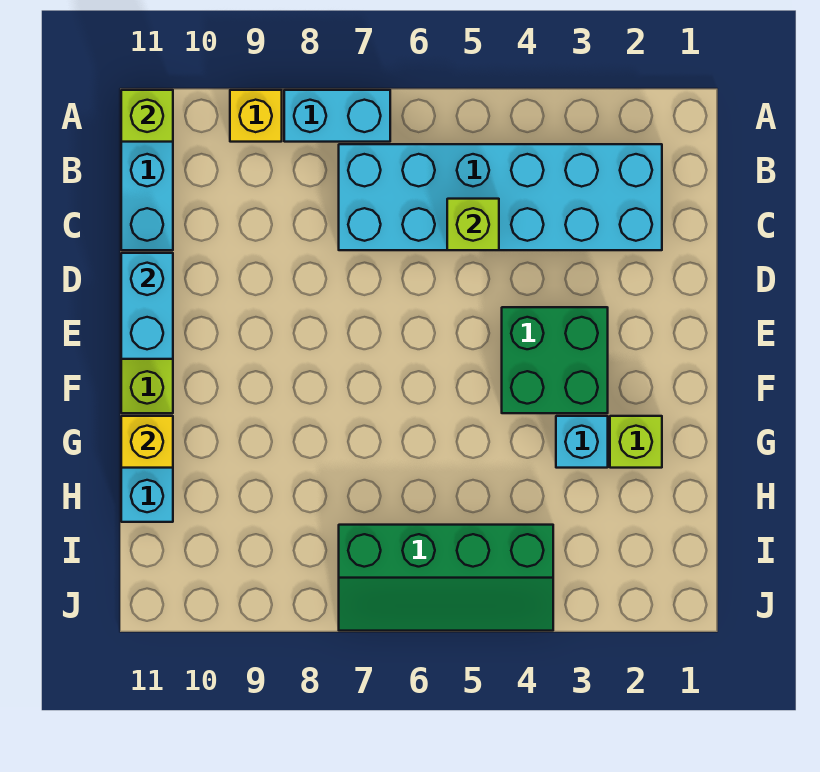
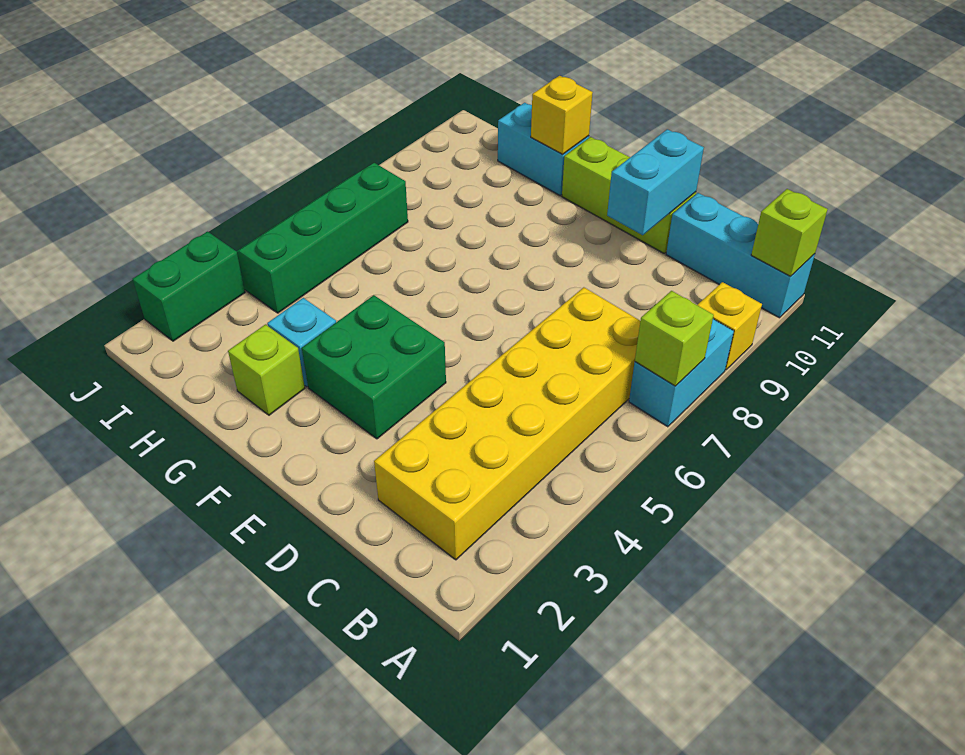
cyan brick B2:C7 level 1 -> yellow brick B2:C7 level 1
lime brick C5 level 2 -> lime brick A7 level 2
cyan brick D11:E11 level 2 -> cyan brick D10:D11 level 2
none -> green brick J2:J3 level 1

